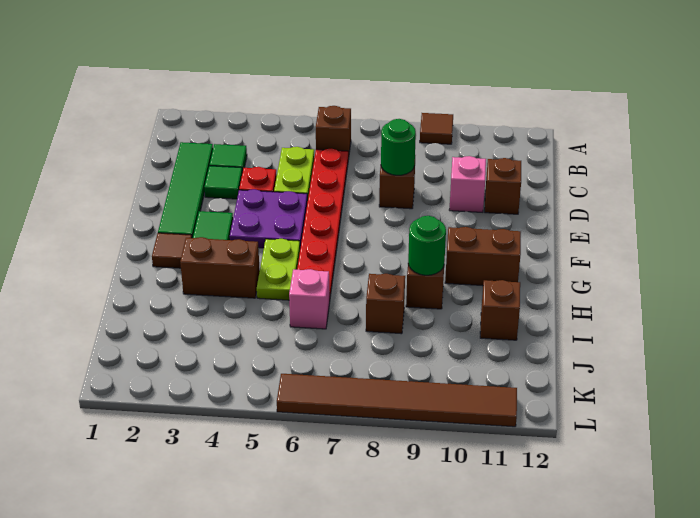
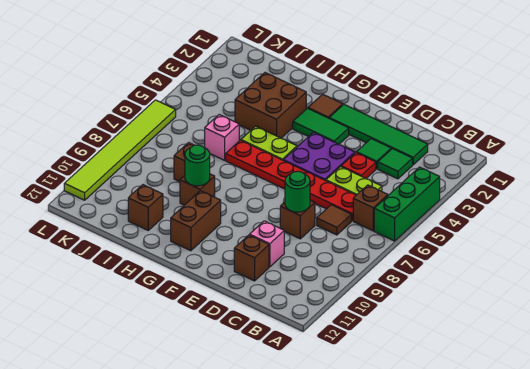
none -> green brick A4:A6 level 1
brown tile A9 level 1 -> brown tile C7 level 1
brown brick H3:H4 level 1 -> brown brick H3:I4 level 1
brown tile L6:L11 level 1 -> lime tile L6:L11 level 1

